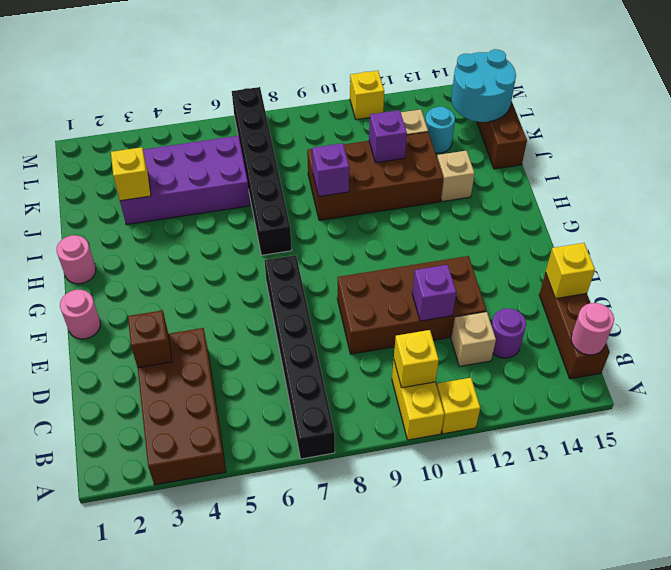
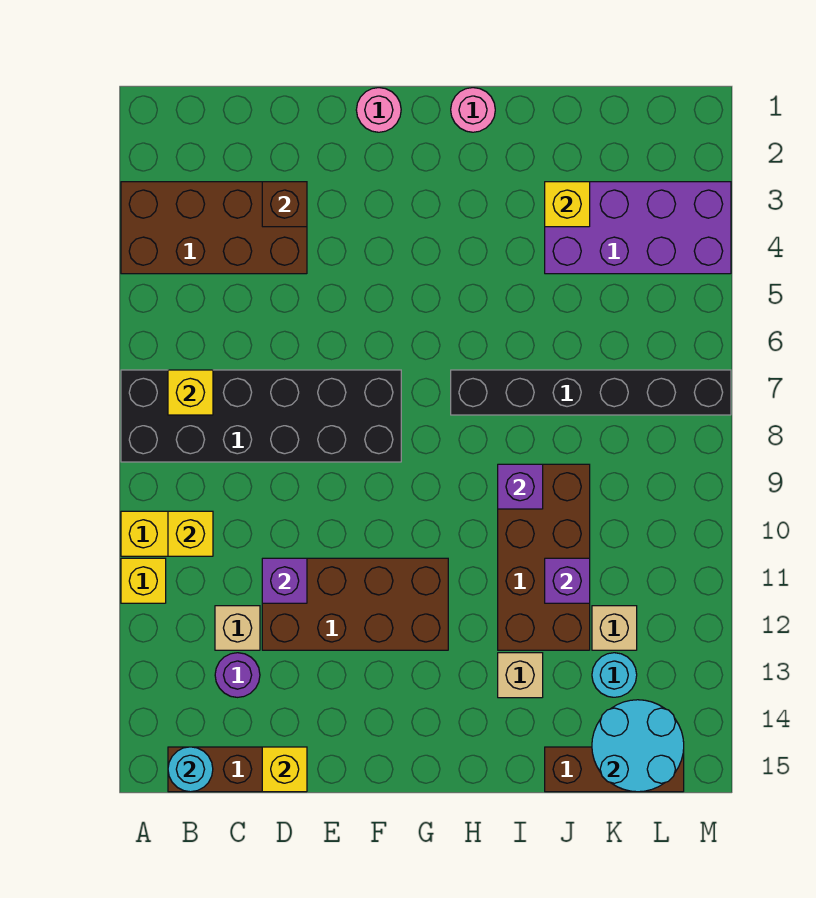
black brick A7:F7 level 1 -> black brick A7:F8 level 1
pink round brick B15 level 2 -> cyan round brick B15 level 2
brown brick D9:E12 level 1 -> brown brick D11:G12 level 1
purple brick J3:K6 level 1 -> purple brick J3:M4 level 1
yellow brick M11 level 1 -> yellow brick B7 level 2

